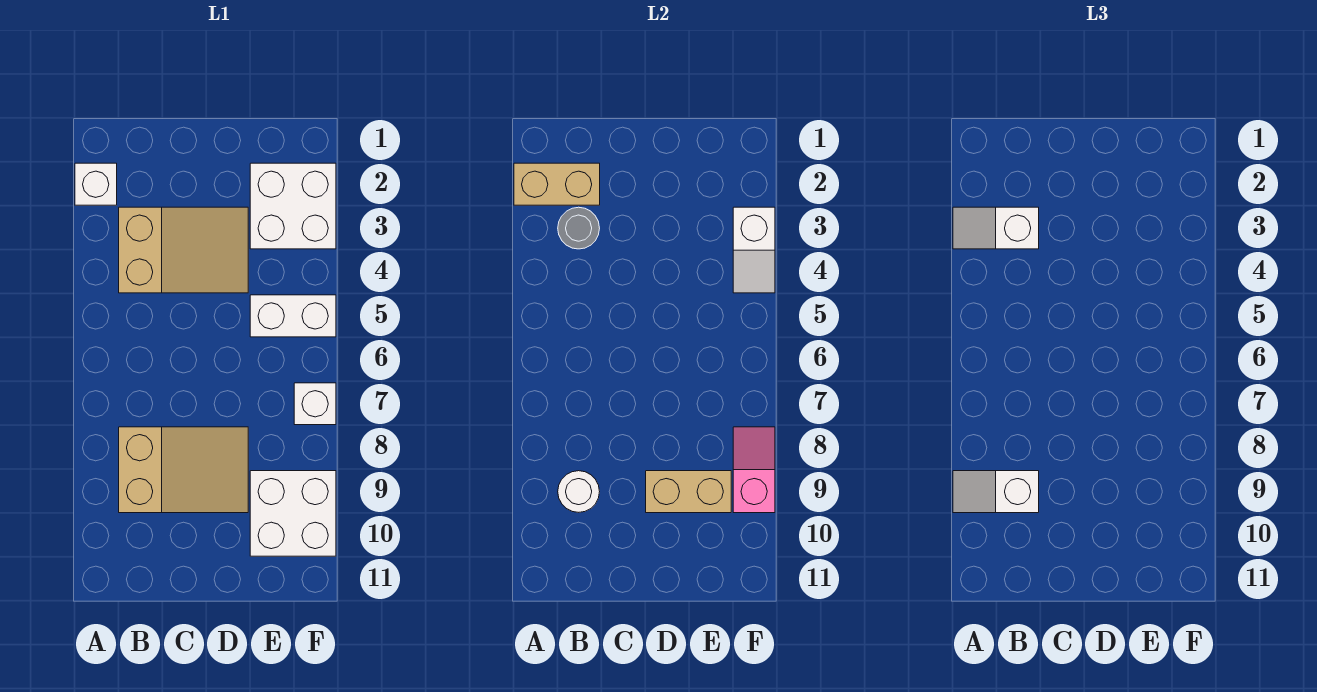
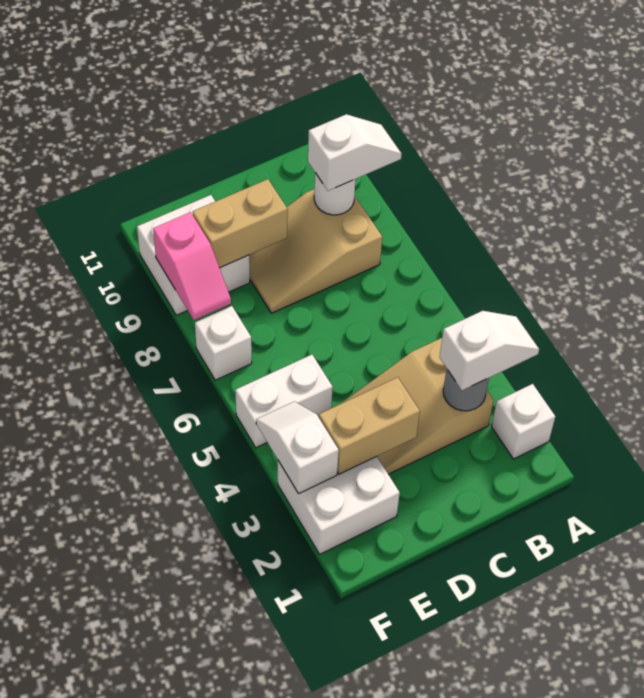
tan brick A2:B2 level 2 -> tan brick D3:E3 level 2

